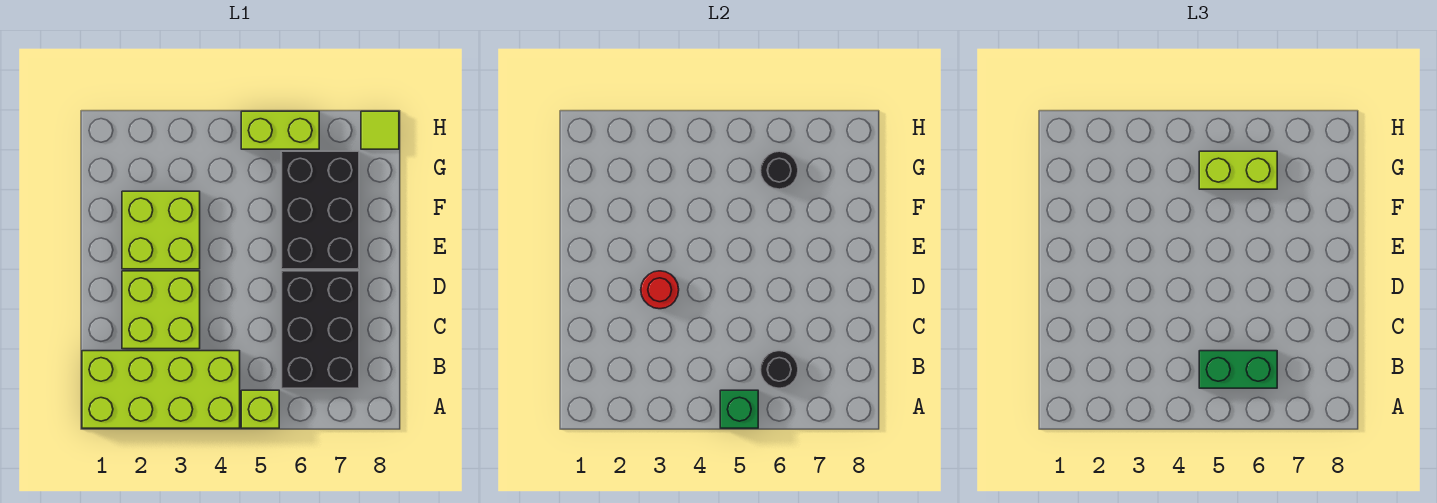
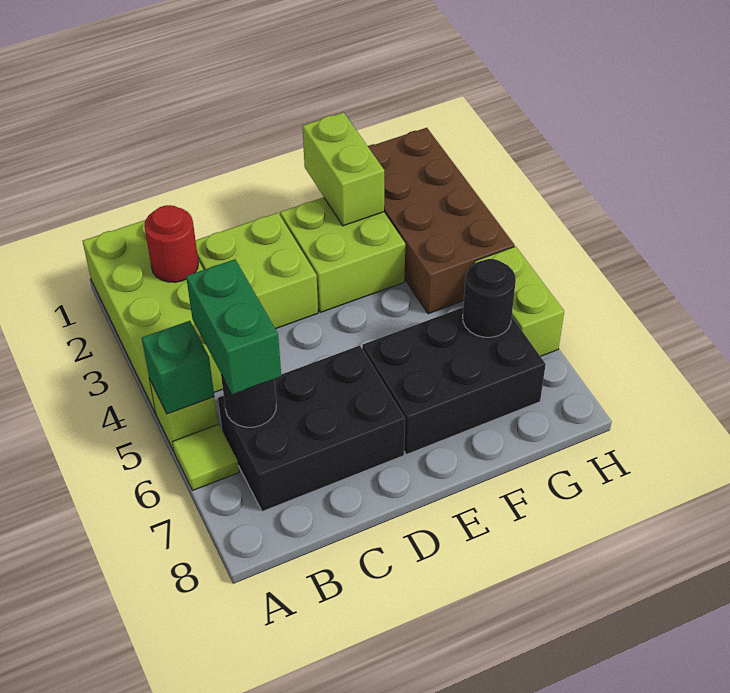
red round brick D3 level 2 -> red round brick B2 level 2
none -> brown brick G1:H4 level 1
lime brick G5:G6 level 3 -> lime brick F1:F2 level 2
lime tile H8 level 1 -> lime tile A6 level 1

